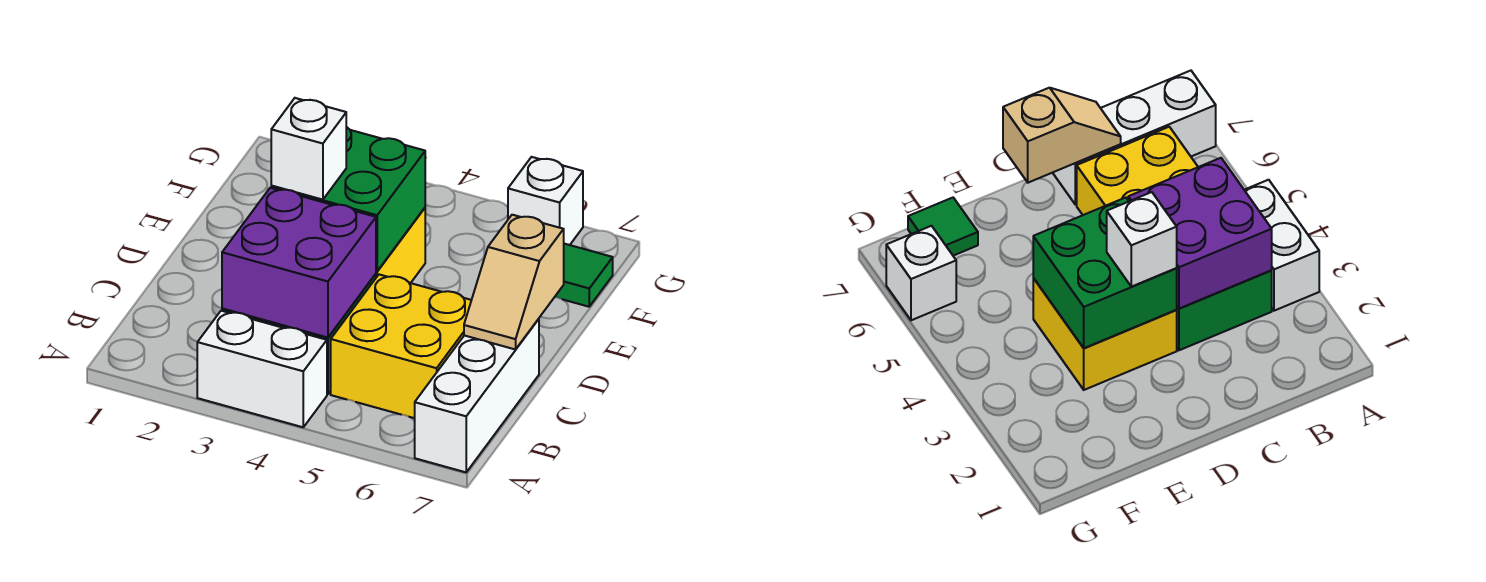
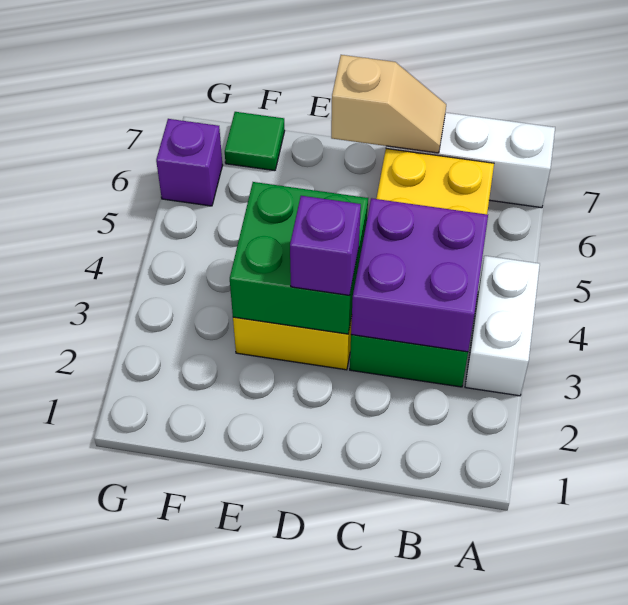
white brick D3 level 3 -> purple brick D3 level 3
white brick G6 level 1 -> purple brick G6 level 1

